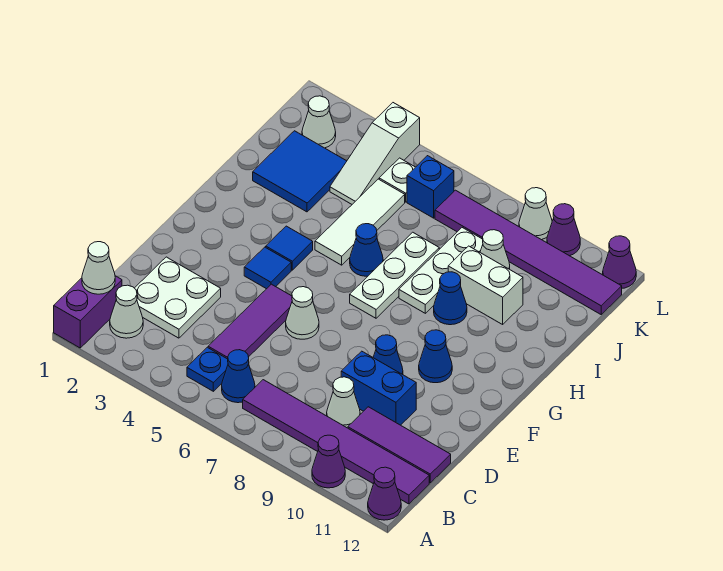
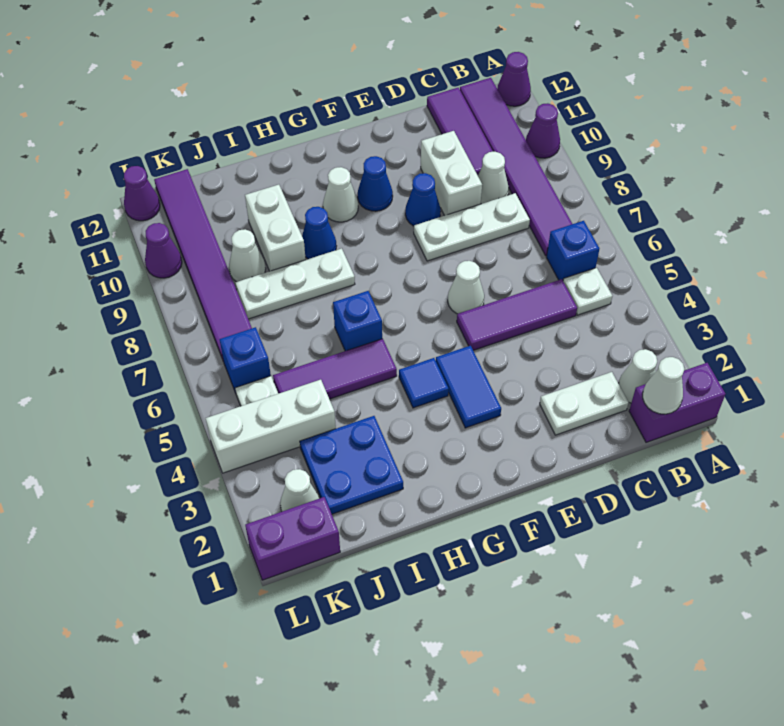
blue plate B5 level 1 -> white plate B5 level 1
blue cone B6 level 1 -> blue brick B6 level 1
white plate C2:D3 level 1 -> white plate C2:D2 level 1
blue brick D9:D10 level 1 -> white brick D9:D10 level 1
blue tile F4 level 1 -> blue tile F3:F4 level 1
white plate G7:I7 level 1 -> white plate C8:E8 level 1
white tile H5:J5 level 1 -> purple tile H5:J5 level 1
blue cone H6 level 1 -> blue brick H6 level 1
blue tile I2:J3 level 1 -> blue plate I2:J3 level 1
white slope J4:L4 level 1 top L -> white brick J4:L4 level 1
none -> purple brick K1:L1 level 1
white cone L9 level 1 -> white cone G10 level 1

